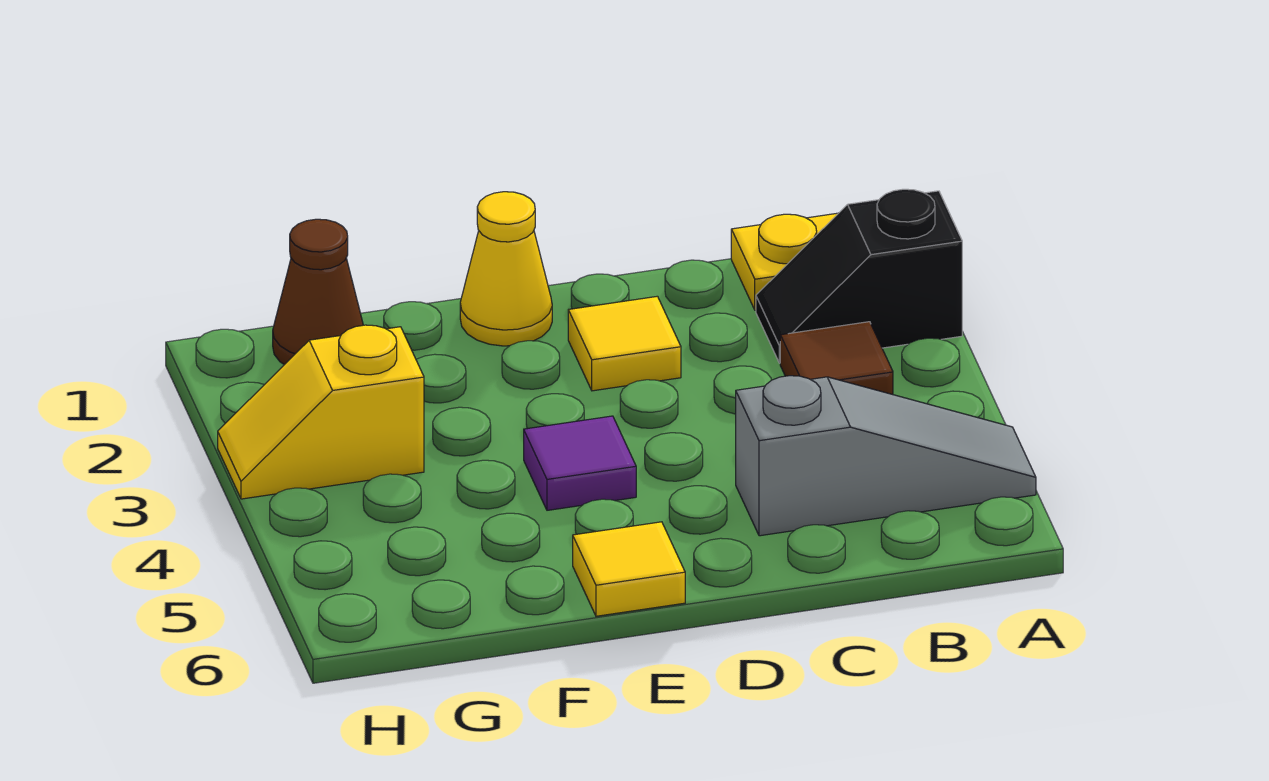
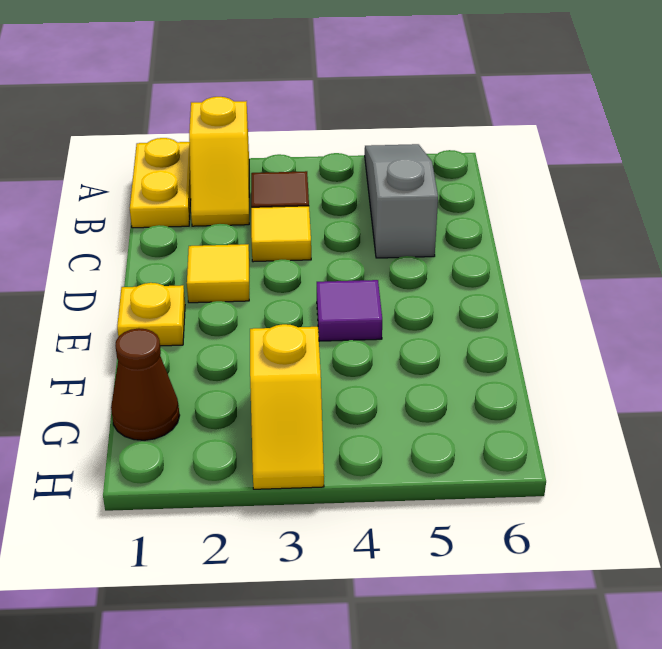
black slope A2:B2 level 1 top A -> yellow slope A2:B2 level 1 top A
yellow cone E1 level 1 -> yellow plate E1 level 1
yellow tile E6 level 1 -> yellow tile C3 level 1

